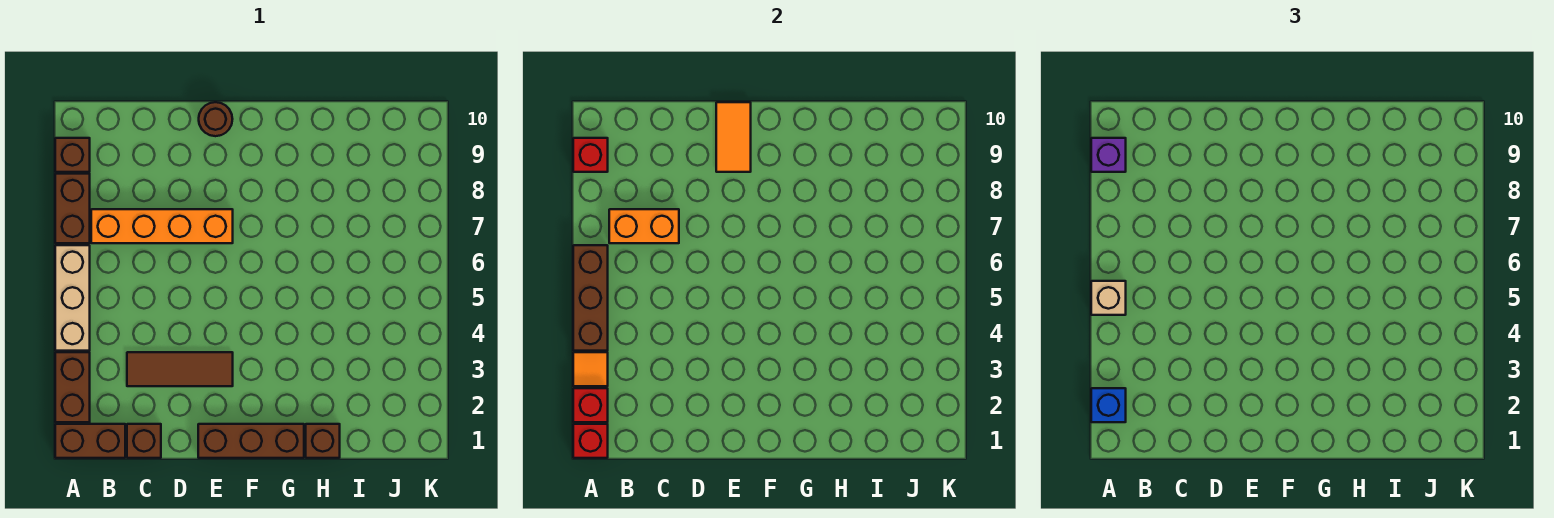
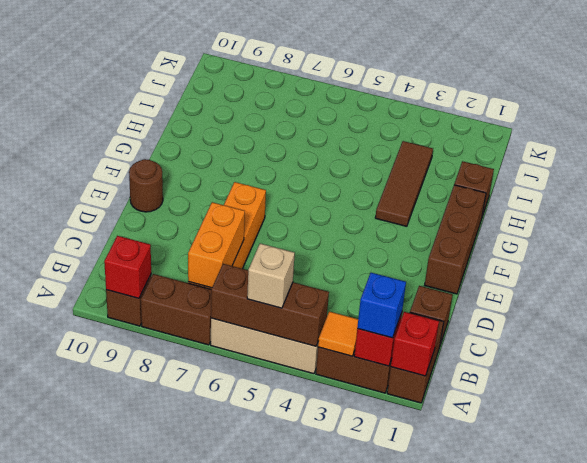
purple brick A9 level 3 -> none
brown tile C3:E3 level 1 -> brown tile G3:I3 level 1
orange tile E9:E10 level 2 -> none

